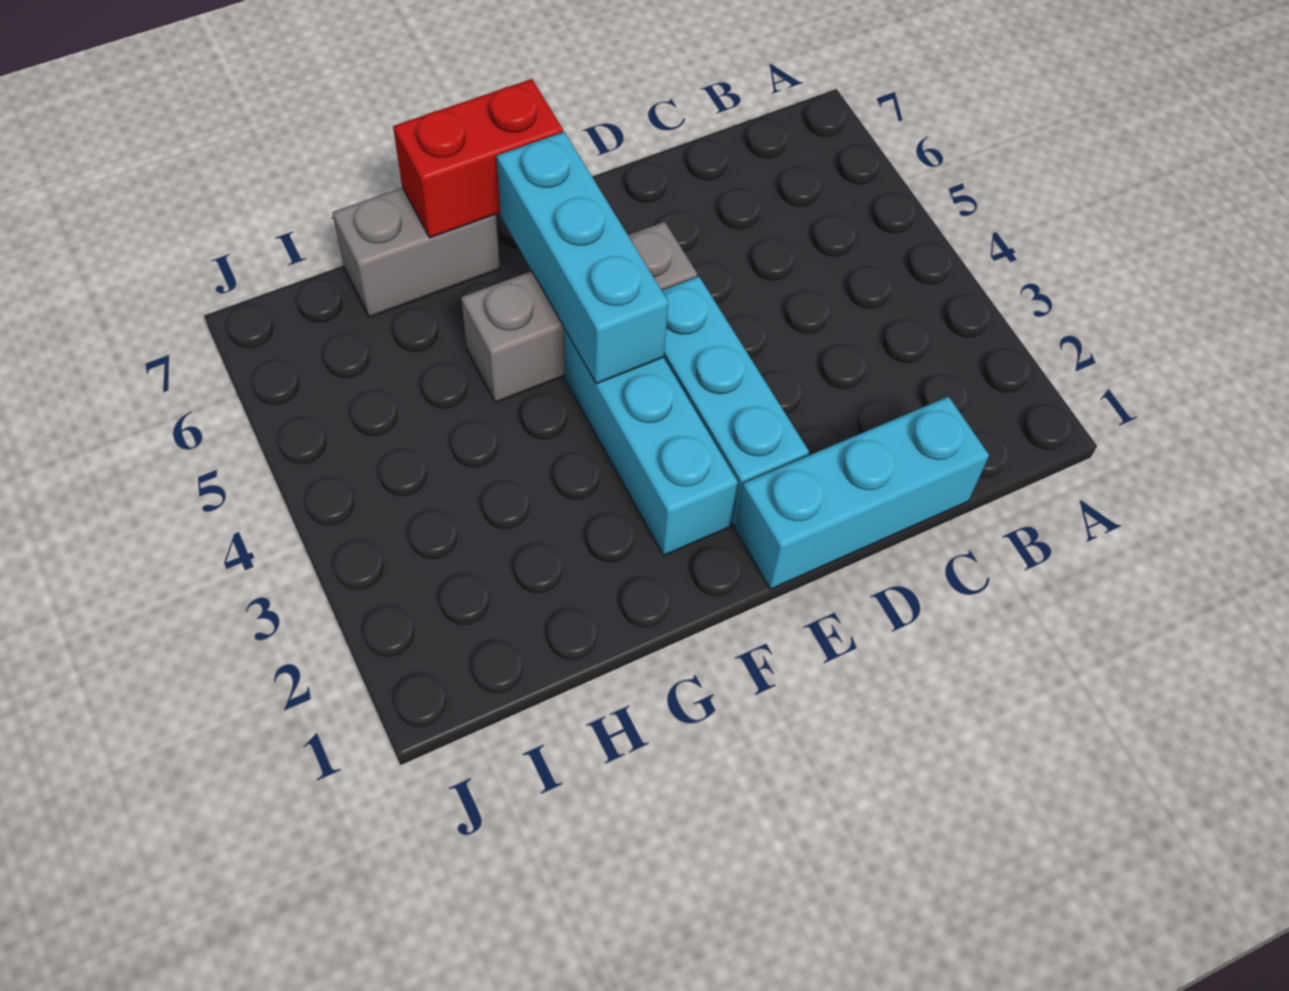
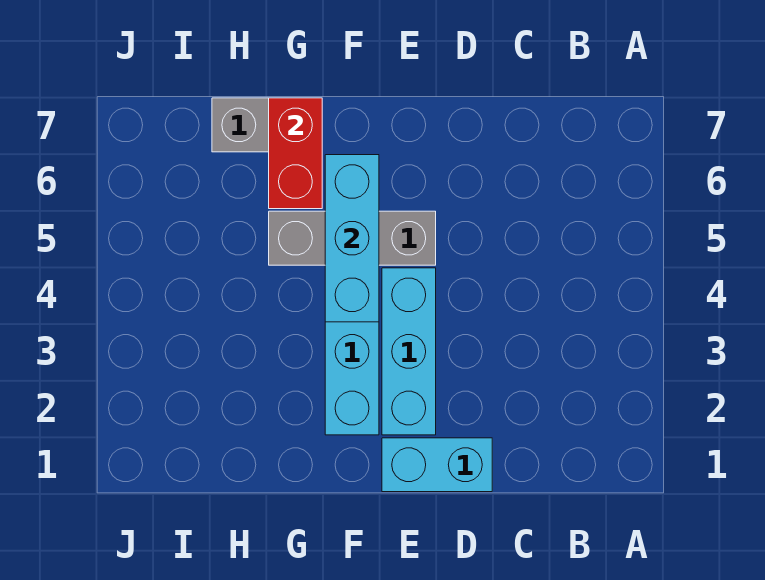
cyan brick C1:E1 level 1 -> cyan brick D1:E1 level 1
red brick F7:G7 level 2 -> red brick G6:G7 level 2

